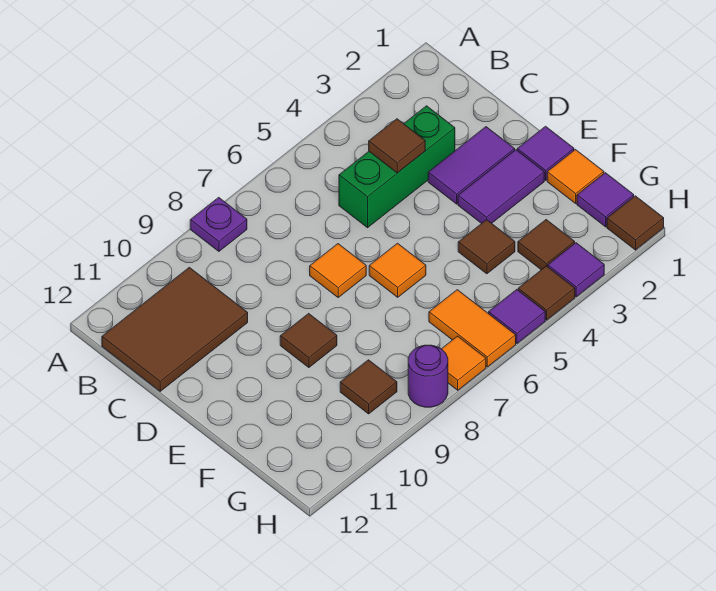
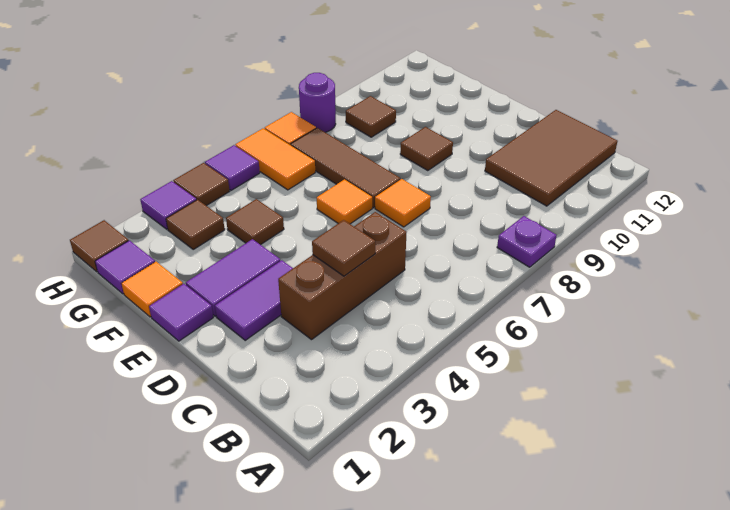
green brick C3:C5 level 1 -> brown brick C3:C5 level 1
none -> brown tile E7:G7 level 1

